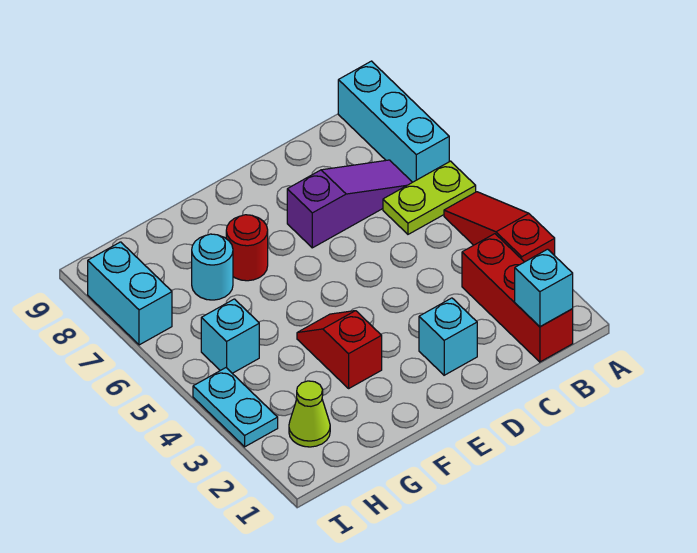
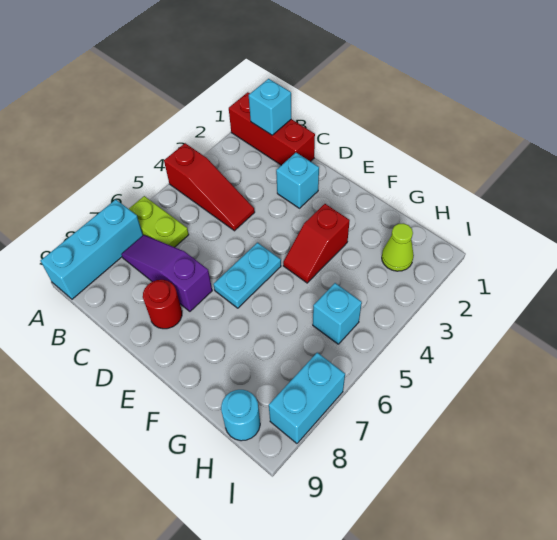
red slope A3:A5 level 1 top 3 -> red slope A4:C4 level 1 top A
red brick B1:B3 level 1 -> red brick A1:C1 level 1
red round brick F7 level 1 -> red round brick D8 level 1
cyan round brick G7 level 1 -> cyan round brick H9 level 1
cyan plate I3:I4 level 1 -> cyan plate E5:E6 level 1

